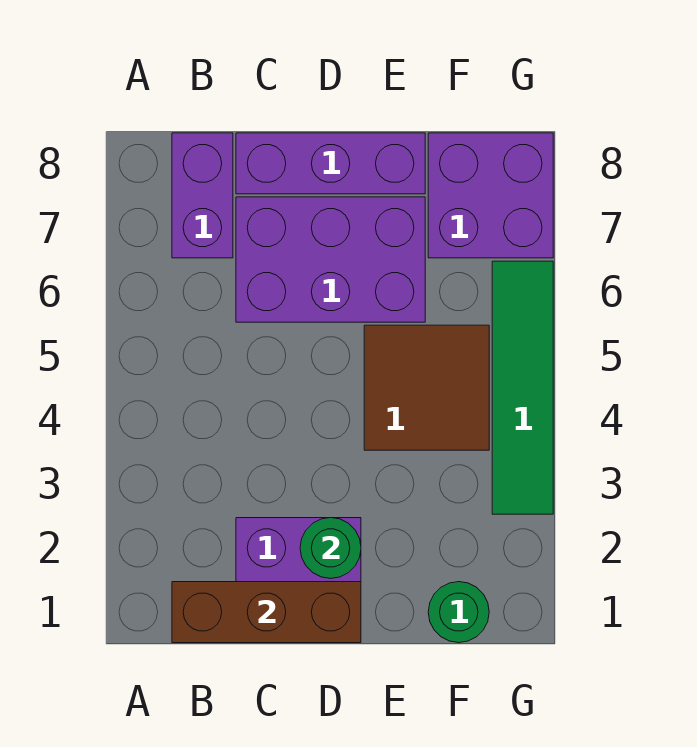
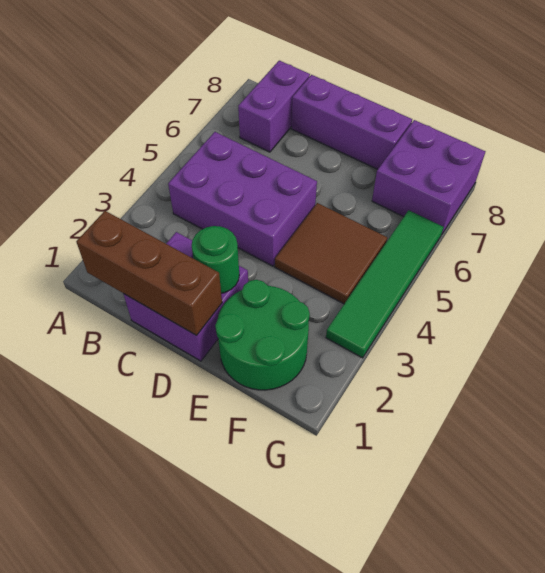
purple brick C6:E7 level 1 -> purple brick B4:D5 level 1
green round brick F1 level 1 -> green round brick E1:F2 level 1

